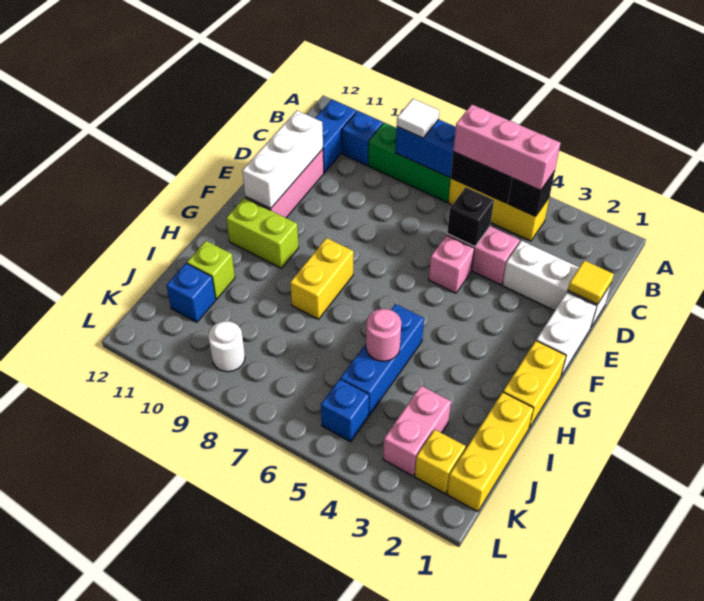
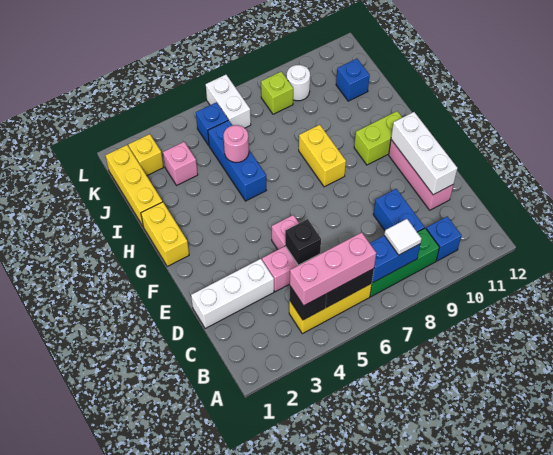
blue brick B11:C11 level 1 -> blue brick C9:D9 level 1
yellow tile D1 level 2 -> none
white brick E1:F1 level 1 -> white brick K6:L6 level 1
lime brick I11 level 1 -> lime brick K8 level 1
pink brick J3:K3 level 1 -> pink brick J3 level 1

